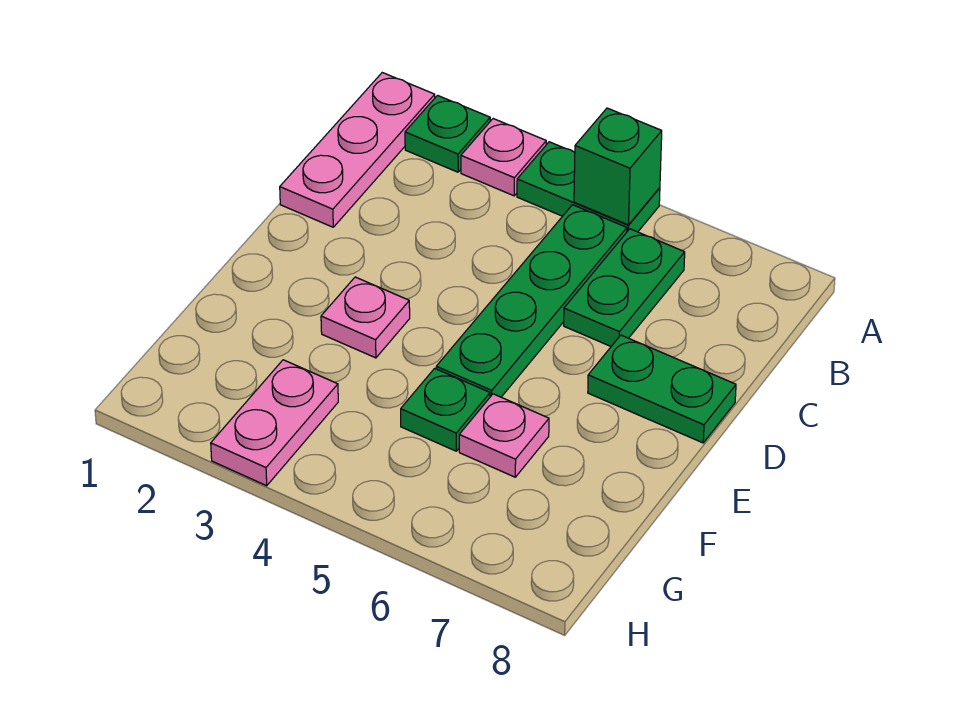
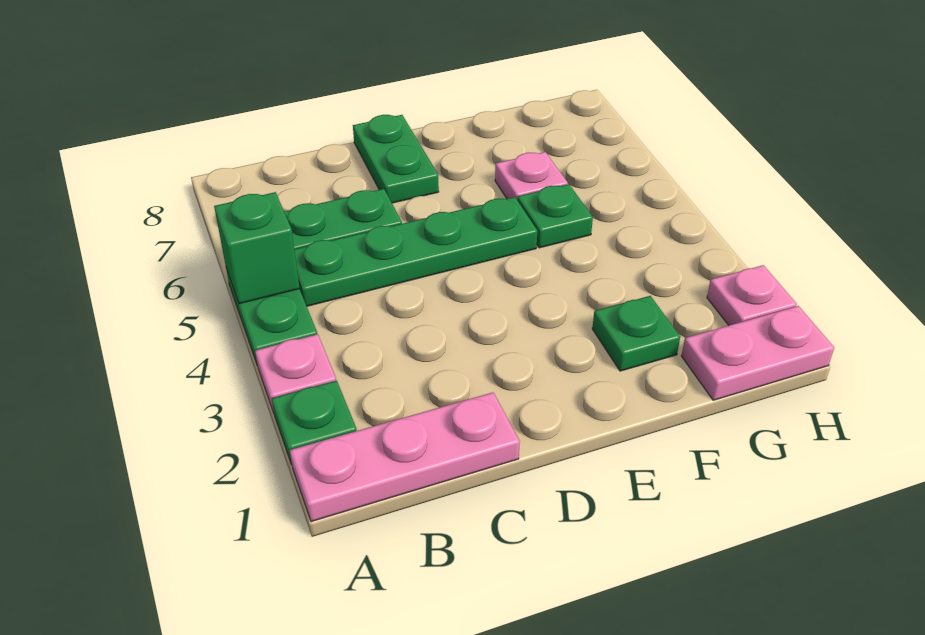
pink plate E3 level 1 -> pink plate H2 level 1
none -> green plate F2 level 1
pink plate G3:H3 level 1 -> pink plate G1:H1 level 1

